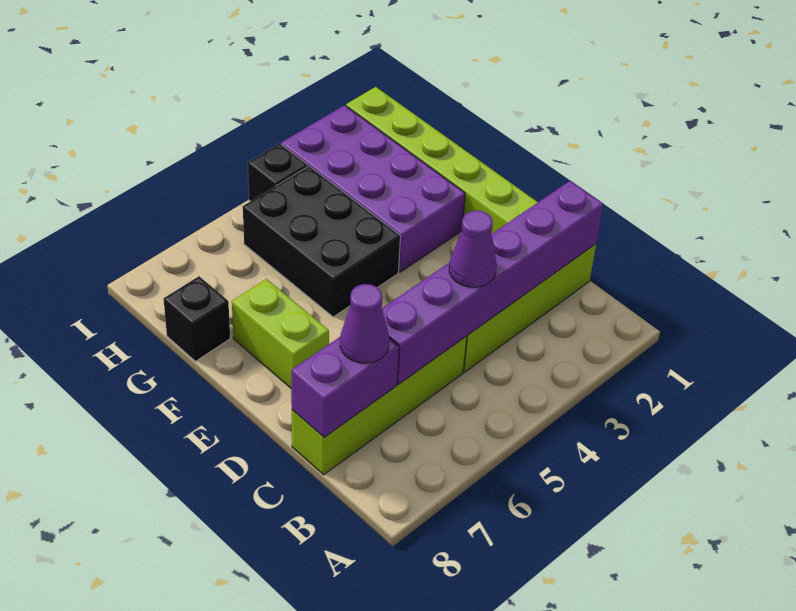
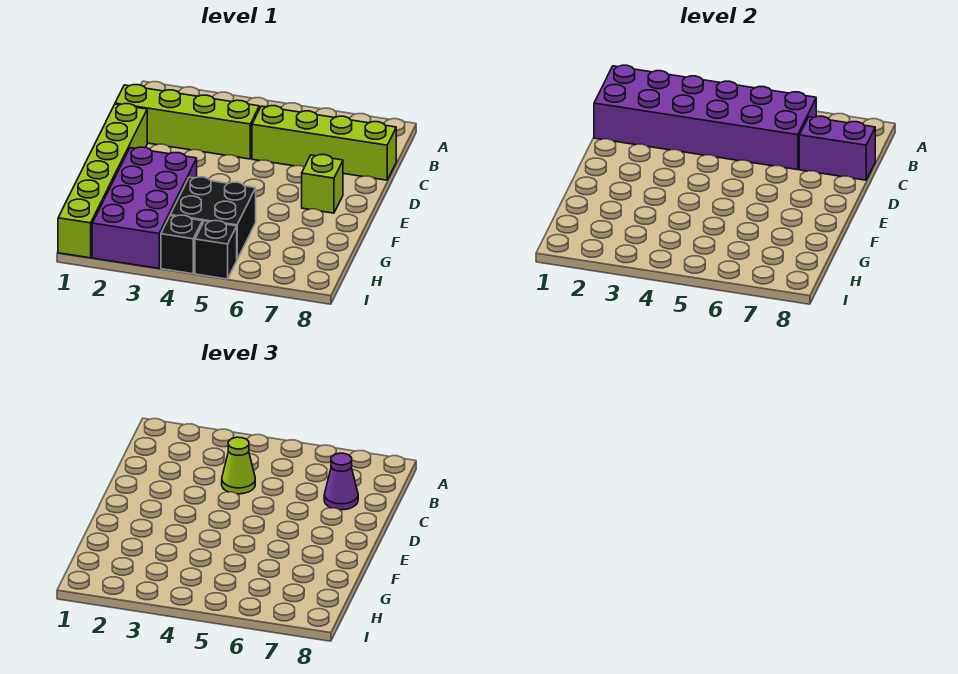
purple brick C1:C6 level 2 -> purple brick B1:C6 level 2
purple cone C4 level 3 -> lime cone C4 level 3
lime brick E7:F7 level 1 -> lime brick E7 level 1
black brick F4:H5 level 1 -> black brick G4:H5 level 1
black brick G8 level 1 -> black brick I5 level 1

